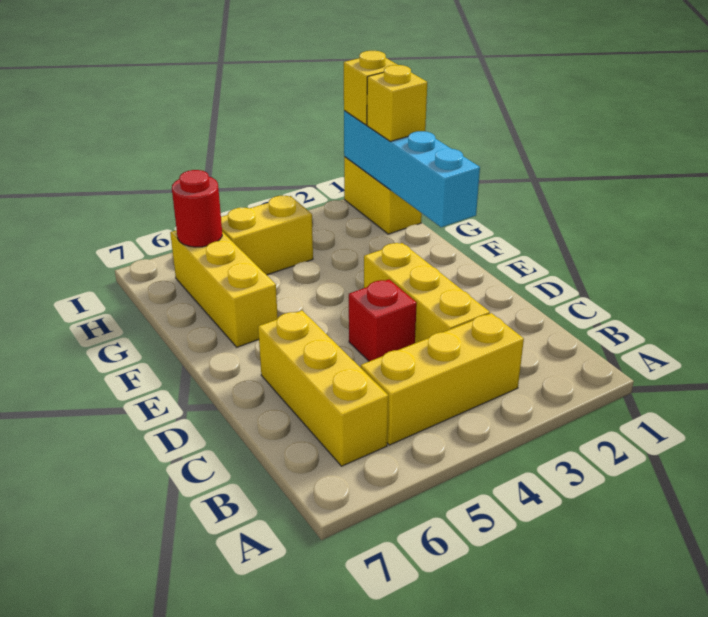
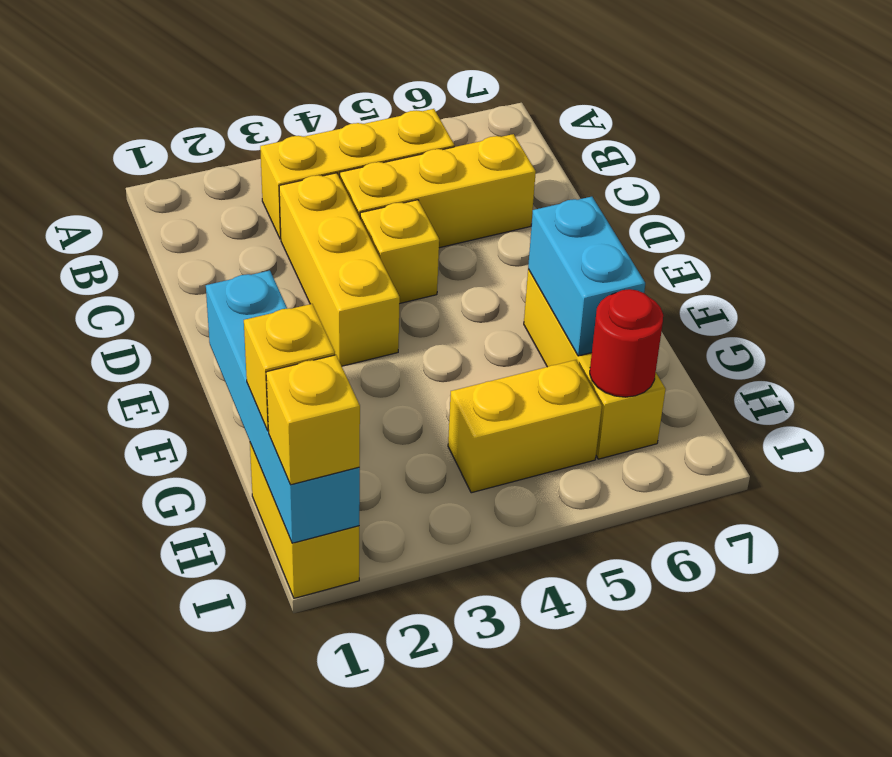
yellow brick B6:D6 level 1 -> yellow brick C4:C6 level 1
red brick D4 level 1 -> yellow brick D4 level 1
none -> cyan brick F6:G6 level 2

